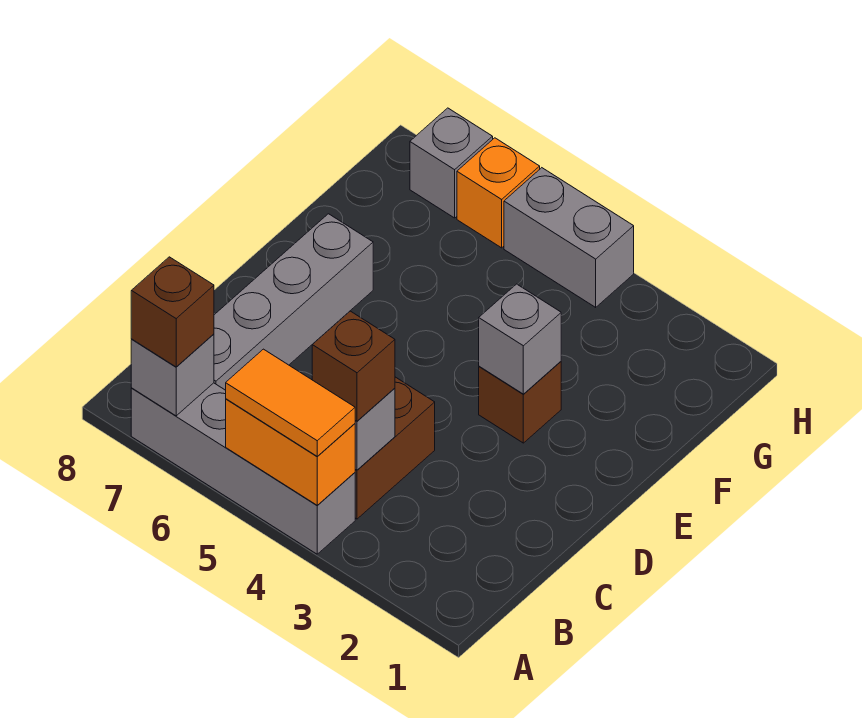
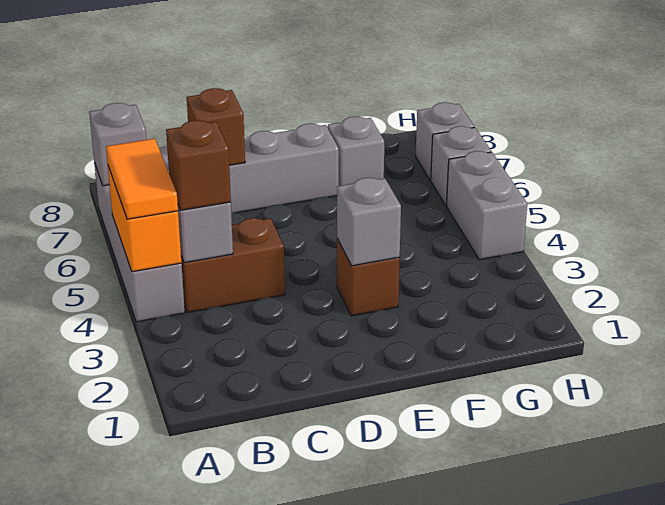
brown brick A7 level 3 -> brown brick C7 level 2
none -> grey brick F7 level 1
orange brick H6 level 1 -> grey brick H6 level 1

